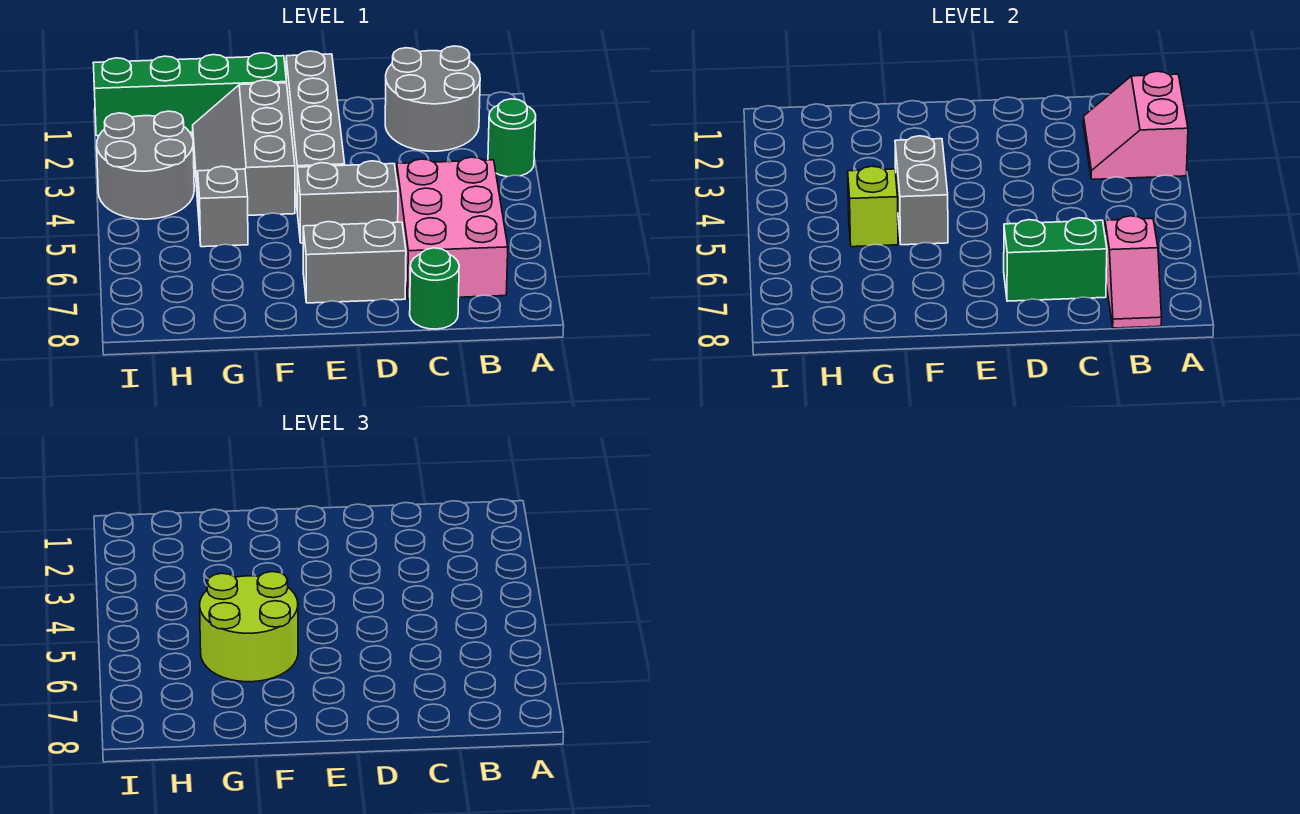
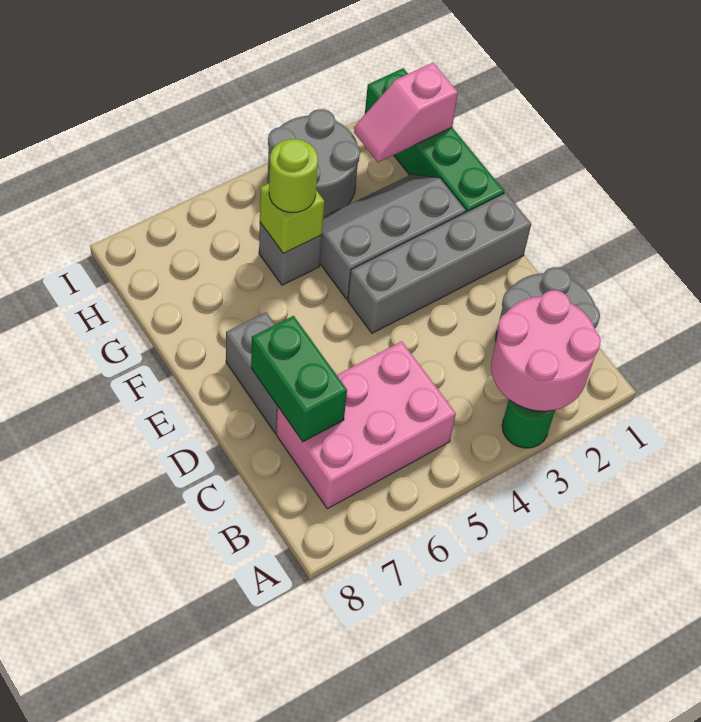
pink slope A2:B3 level 2 top A -> pink round brick A2:B3 level 2
pink slope B7:B8 level 2 top 7 -> pink slope H1:H2 level 2 top 1
green round brick C8 level 1 -> none
grey brick D5:E5 level 1 -> none
grey brick F4:F5 level 2 -> none
lime round brick F5:G6 level 3 -> lime round brick G5 level 3

